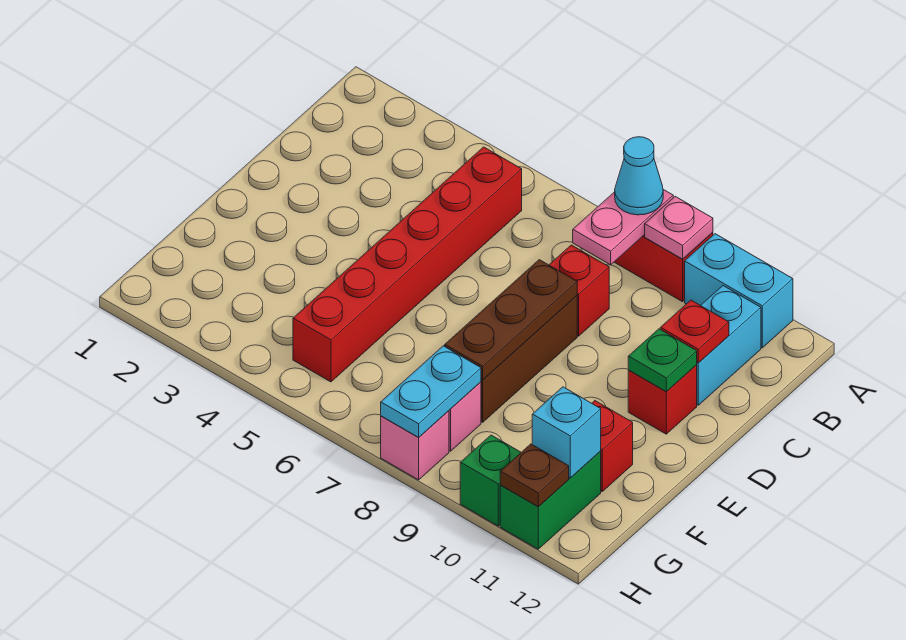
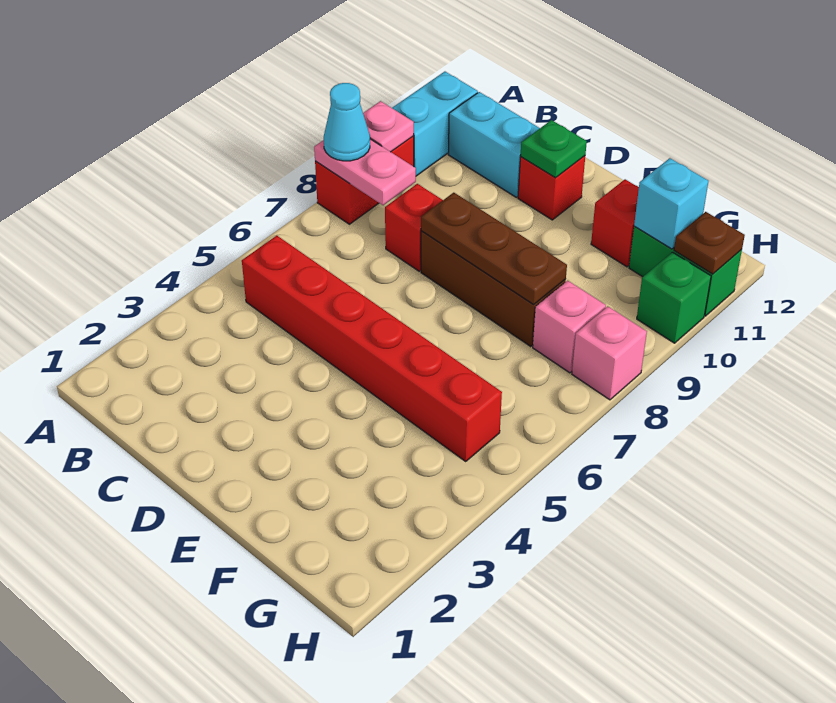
red plate C11 level 2 -> none
cyan plate G8:H8 level 2 -> none

